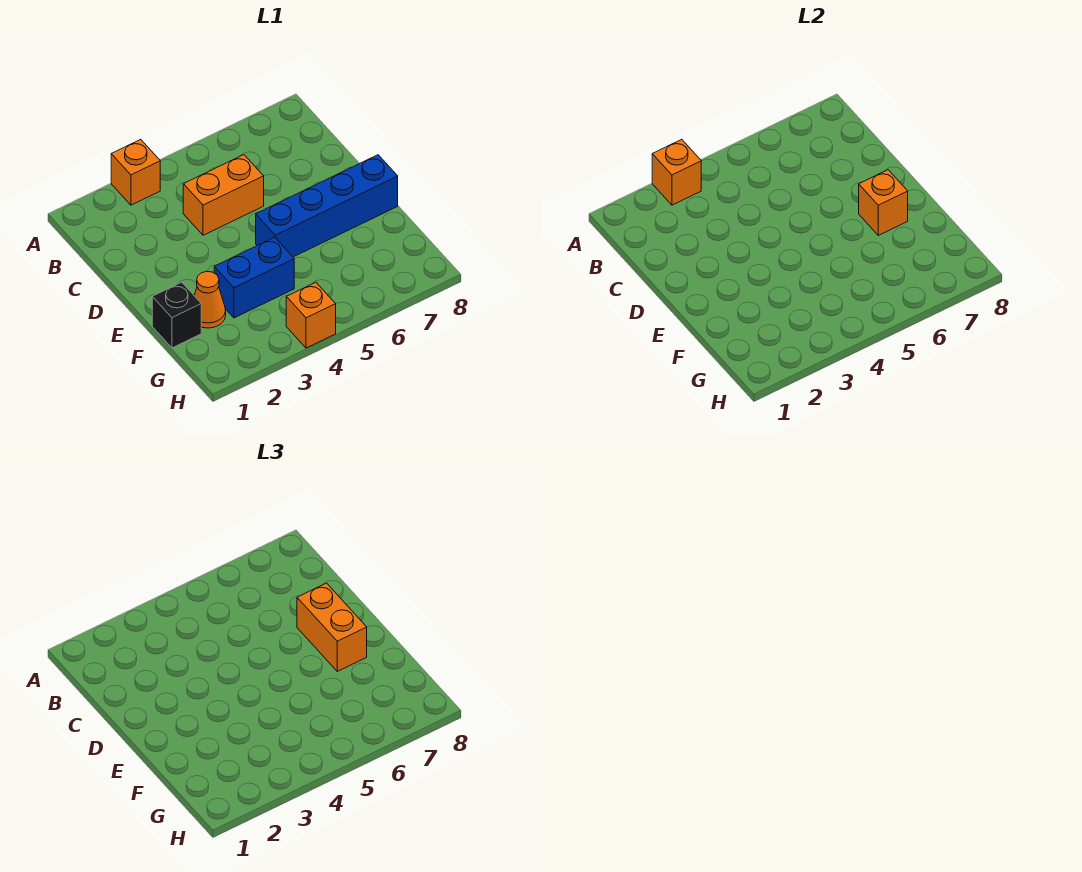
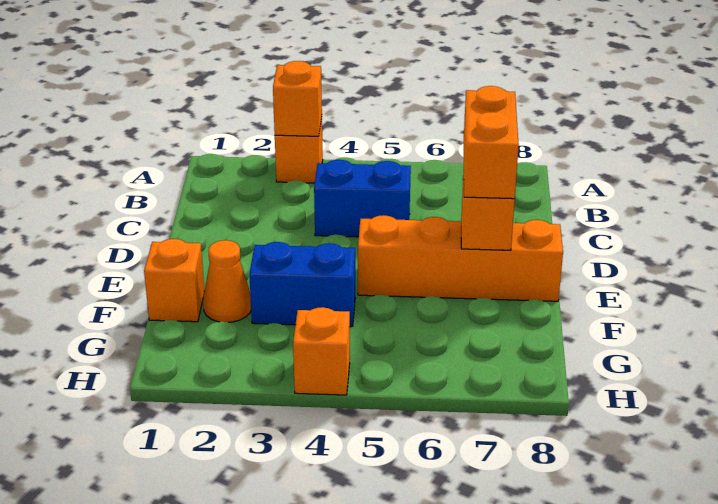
orange brick C4:C5 level 1 -> blue brick C4:C5 level 1
blue brick E5:E8 level 1 -> orange brick E5:E8 level 1
black brick F1 level 1 -> orange brick F1 level 1

